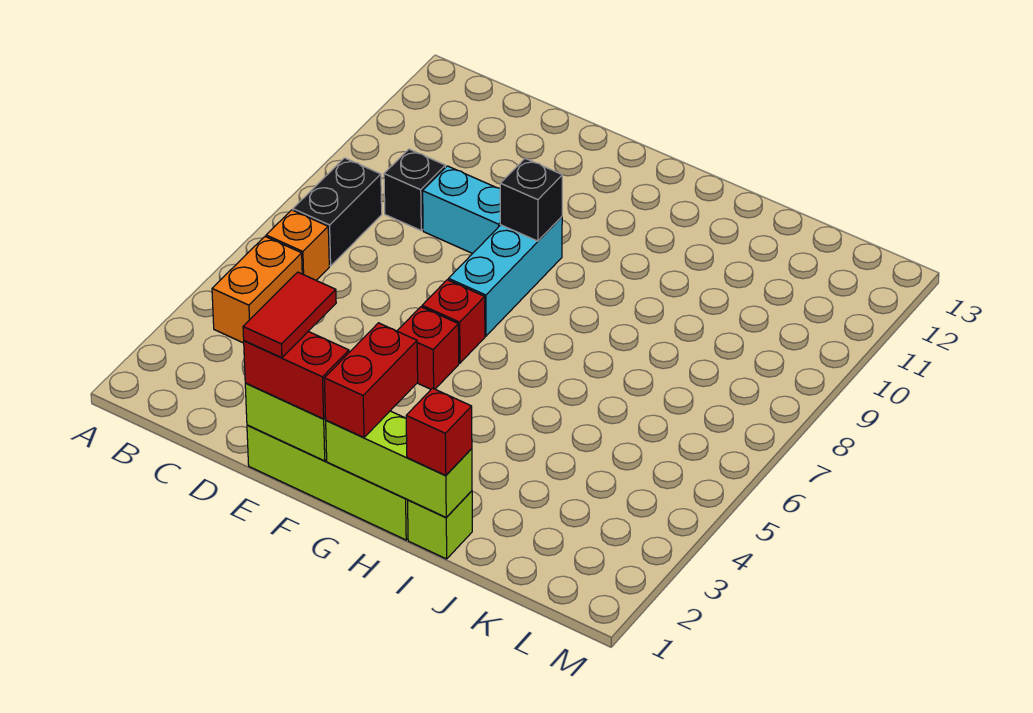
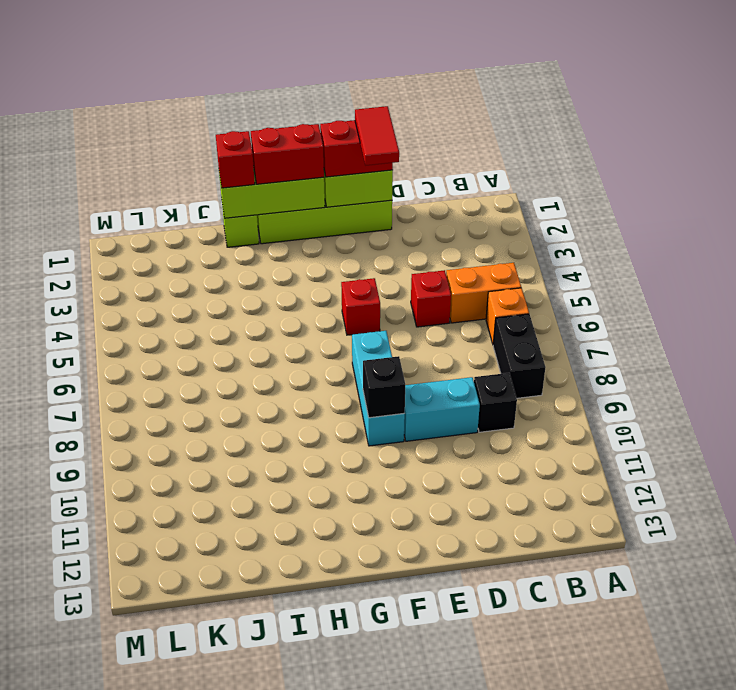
orange brick B4:B5 level 1 -> orange brick B5:C5 level 1
red brick F6 level 1 -> red brick D5 level 1
red brick G1:G2 level 3 -> red brick G1:H1 level 3

